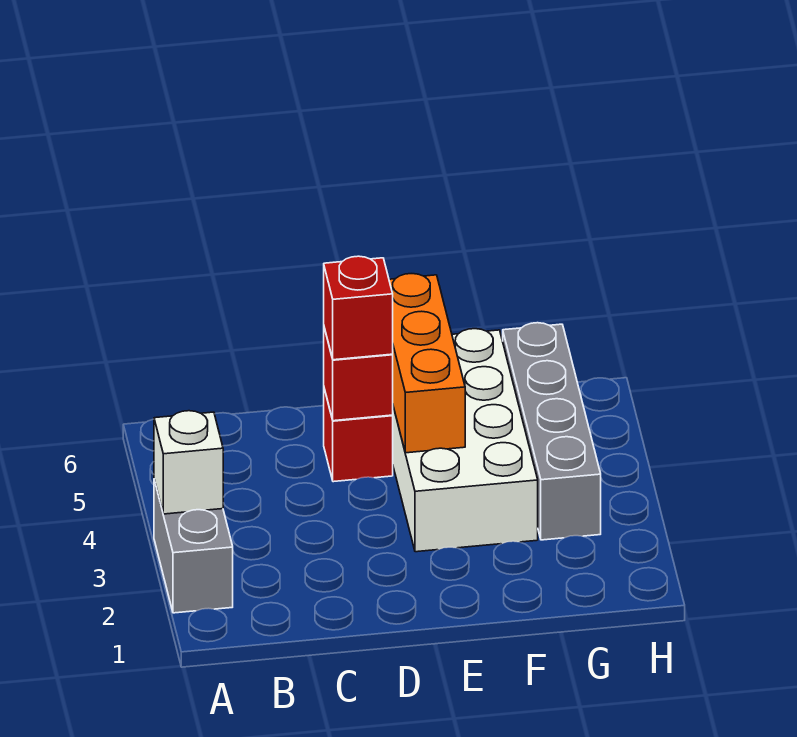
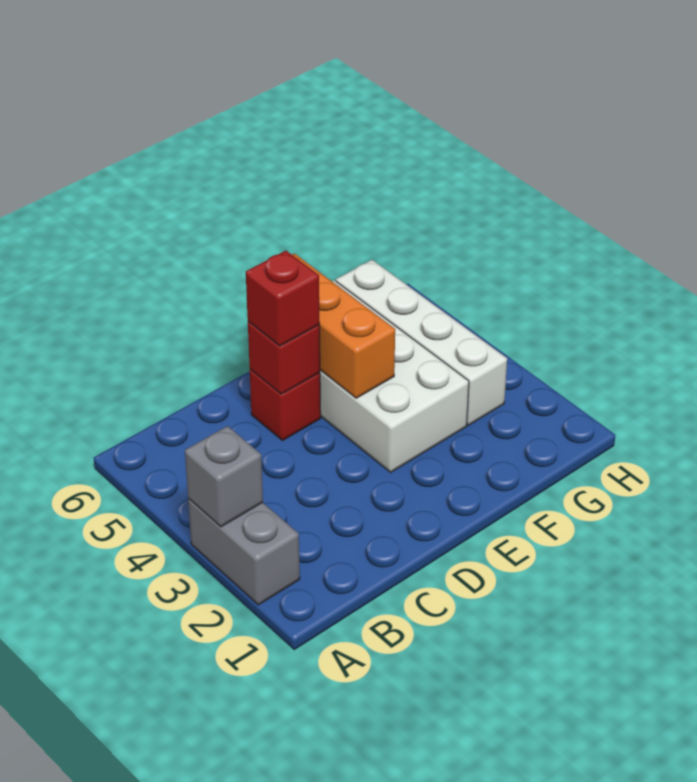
white brick A3 level 2 -> grey brick A3 level 2
grey brick G3:G6 level 1 -> white brick G3:G6 level 1

